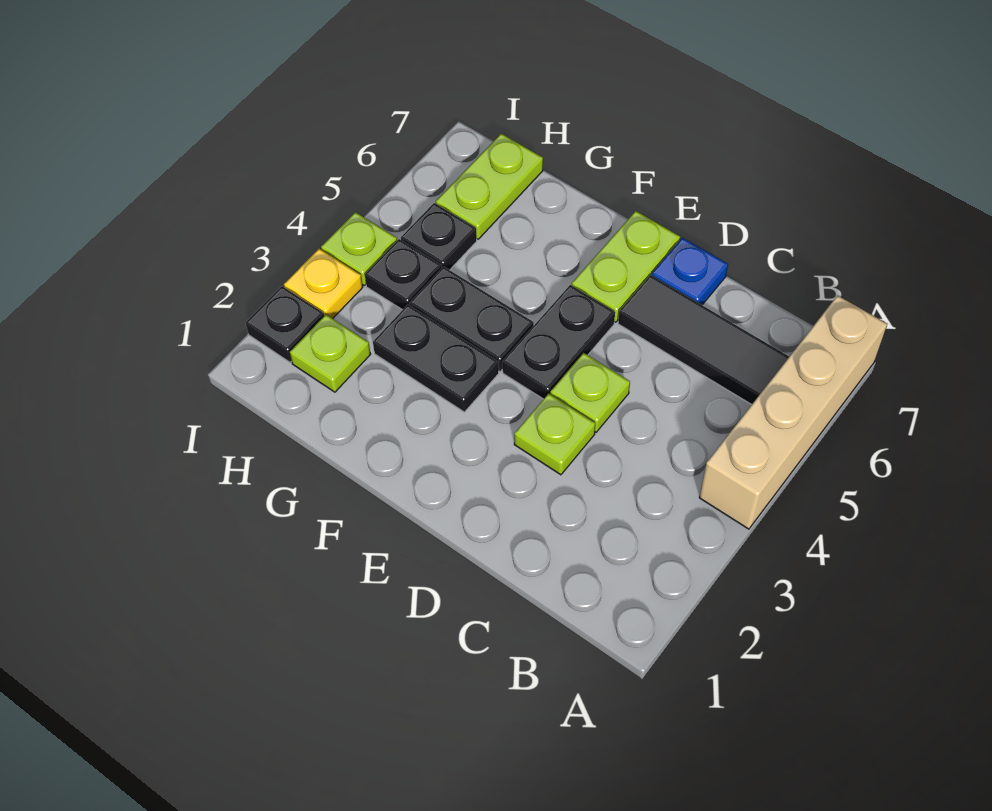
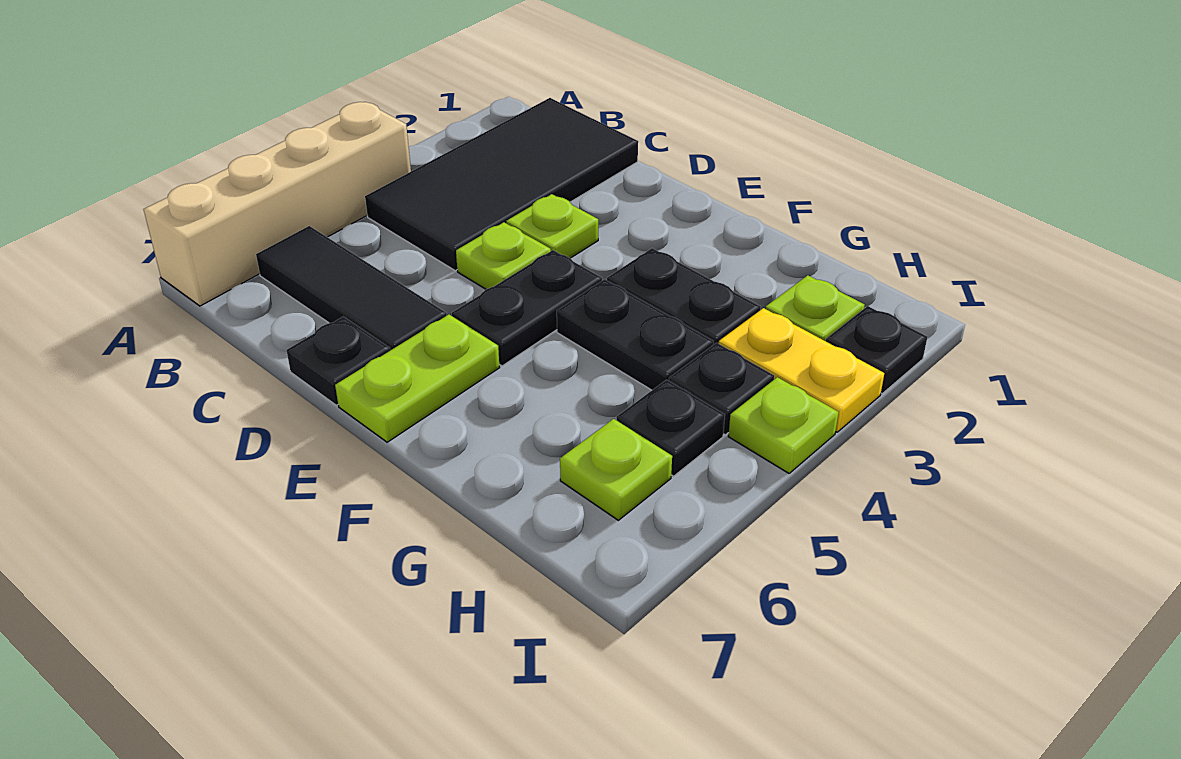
none -> black tile B1:C4 level 1
blue plate D7 level 1 -> black plate D7 level 1
lime plate H6:H7 level 1 -> lime plate H6 level 1
yellow plate I3 level 1 -> yellow plate H3:I3 level 1

